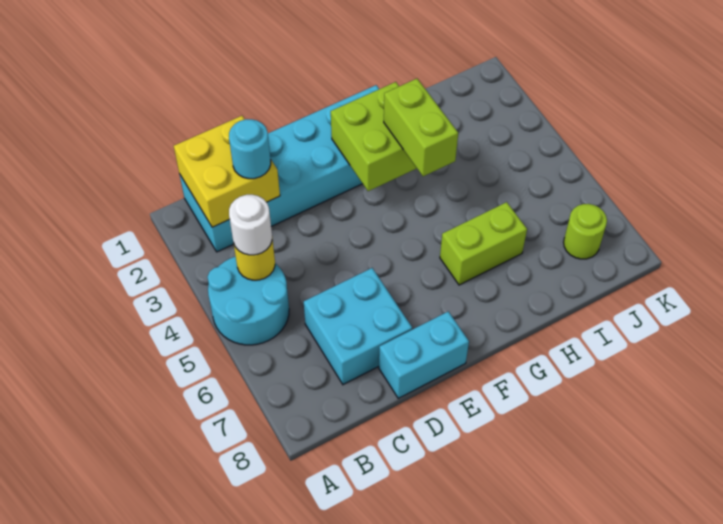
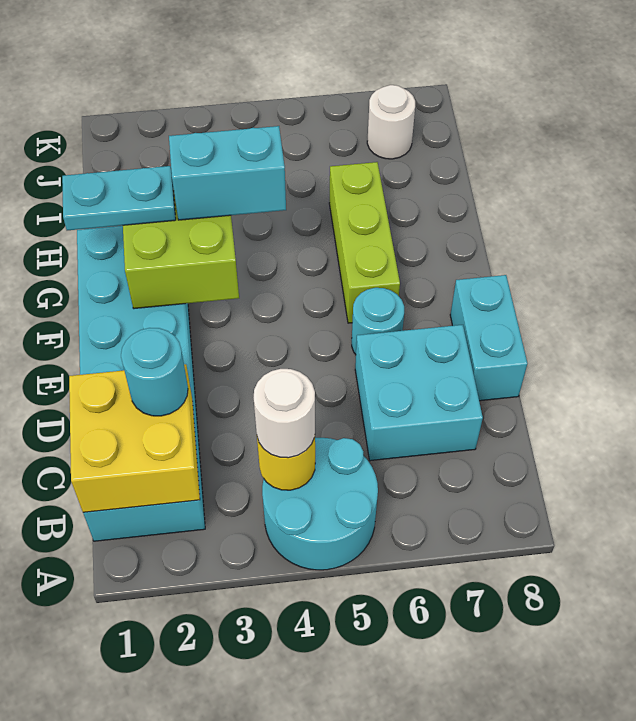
none -> cyan round brick E6 level 1
none -> cyan plate G1:G2 level 3
lime brick G3:G4 level 3 -> cyan brick G3:G4 level 3
lime brick G6:H6 level 1 -> lime brick F6:H6 level 1
lime round brick J7 level 1 -> white round brick J7 level 1

